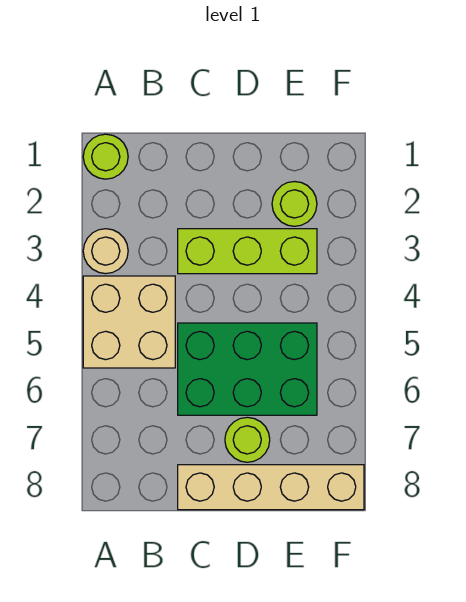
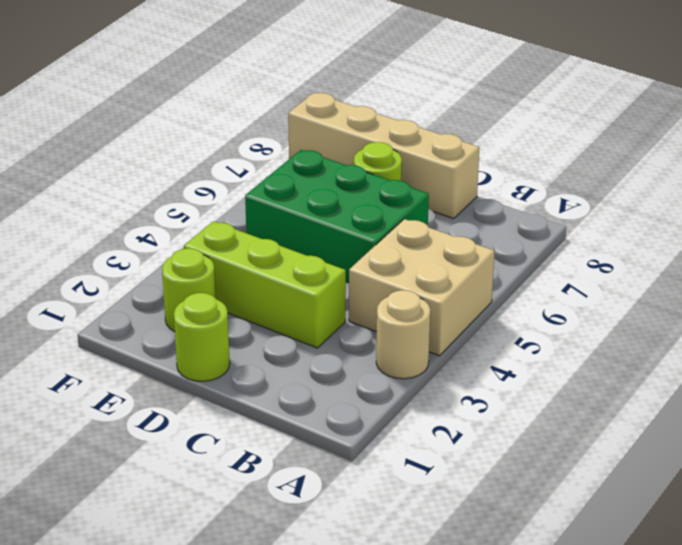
lime round brick A1 level 1 -> lime round brick D1 level 1

